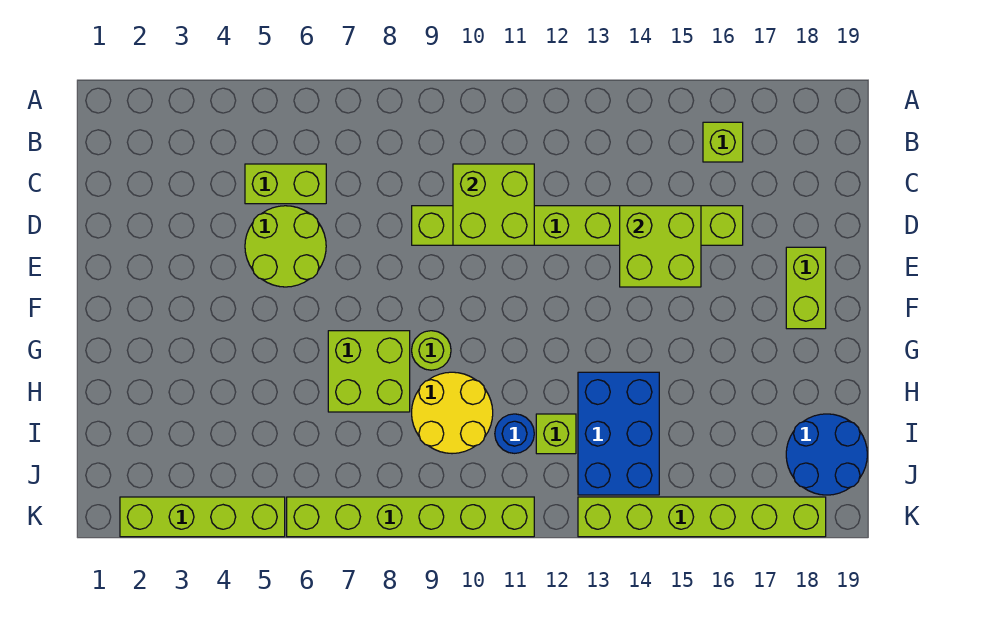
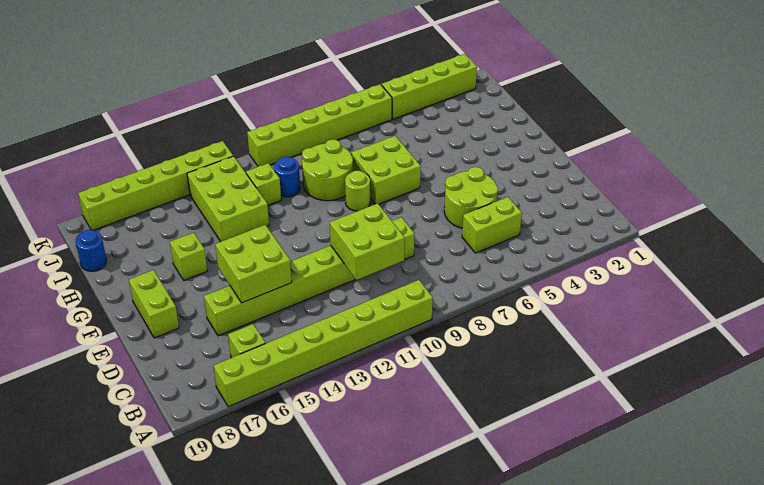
none -> lime brick A10:A17 level 1
none -> lime brick G16 level 1
yellow round brick H9:I10 level 1 -> lime round brick H9:I10 level 1
blue brick H13:J14 level 1 -> lime brick H13:J14 level 1
blue round brick I18:J19 level 1 -> blue round brick I19 level 1

